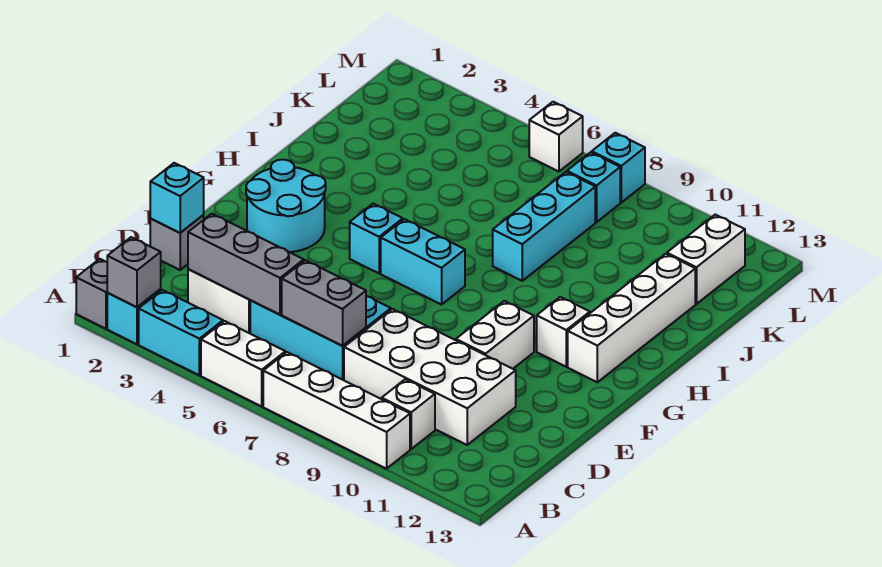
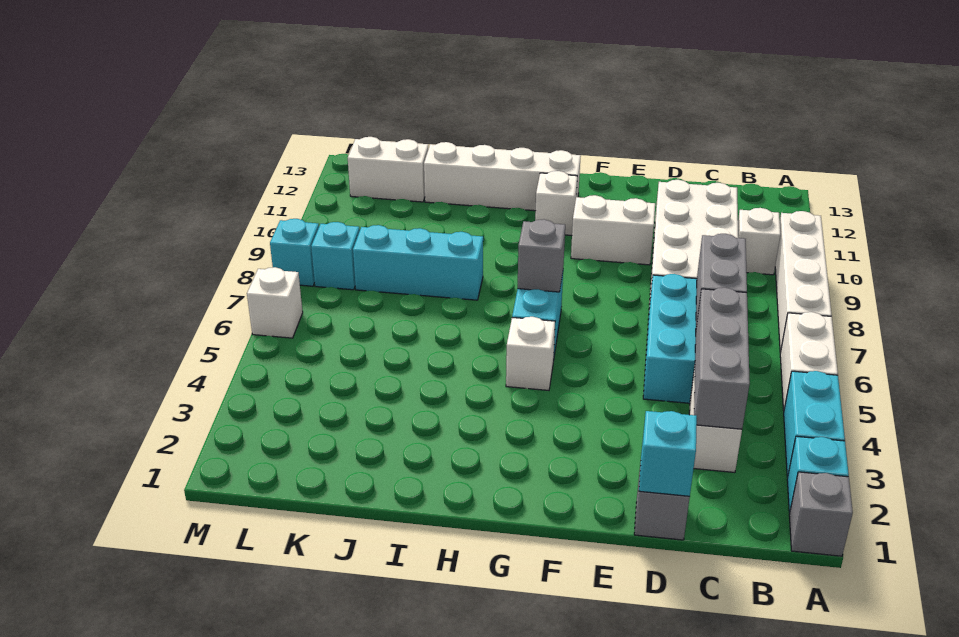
grey brick A2 level 2 -> grey brick G7 level 2
cyan round brick F2:G3 level 1 -> none
cyan brick G5 level 1 -> white brick G5 level 1

